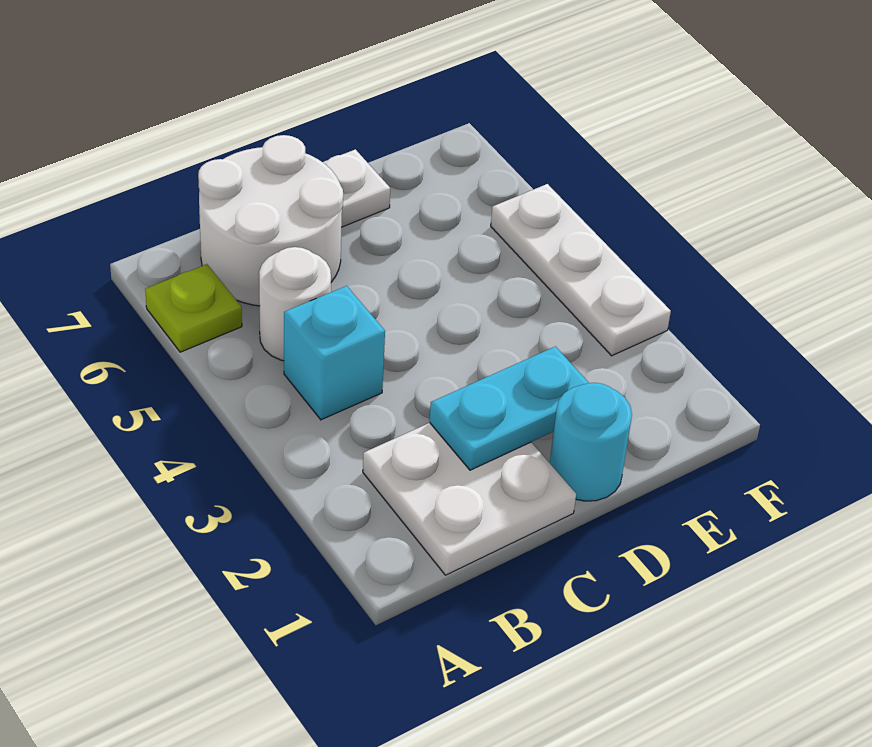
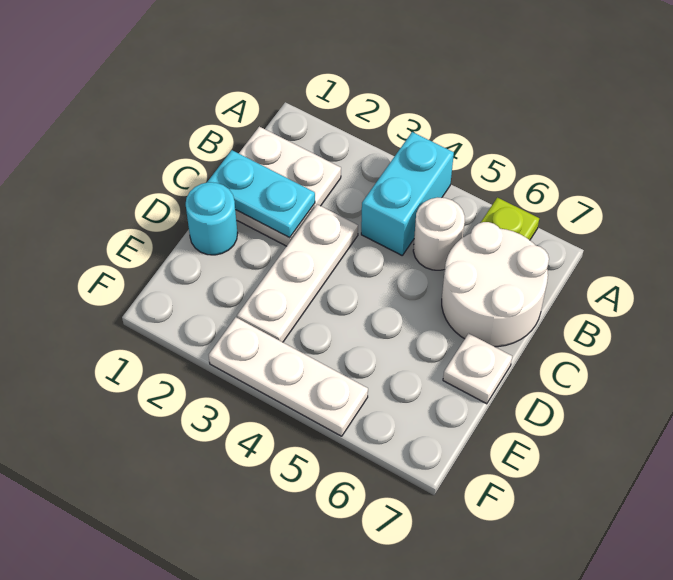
cyan brick B4 level 1 -> cyan brick A4:B4 level 1
cyan plate C2:D2 level 2 -> cyan plate C1:C2 level 2
none -> white plate C3:E3 level 1

